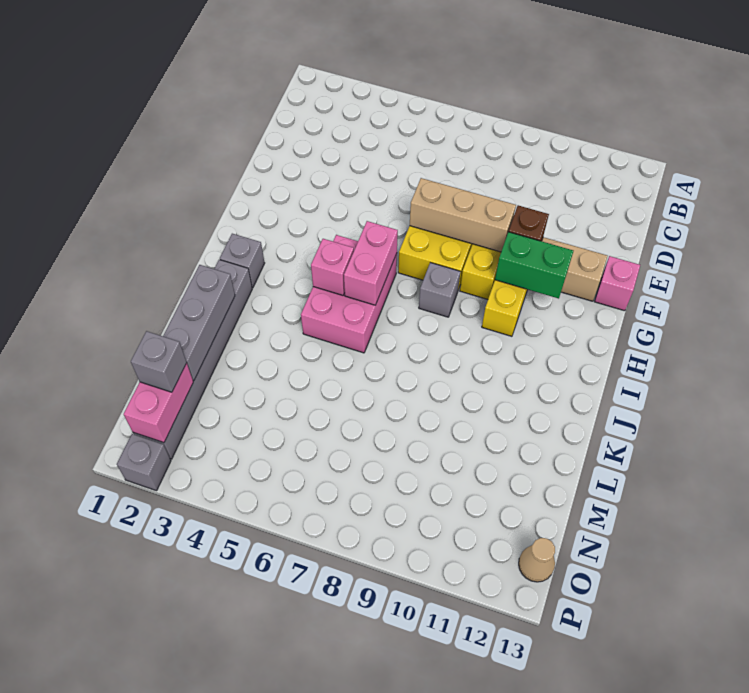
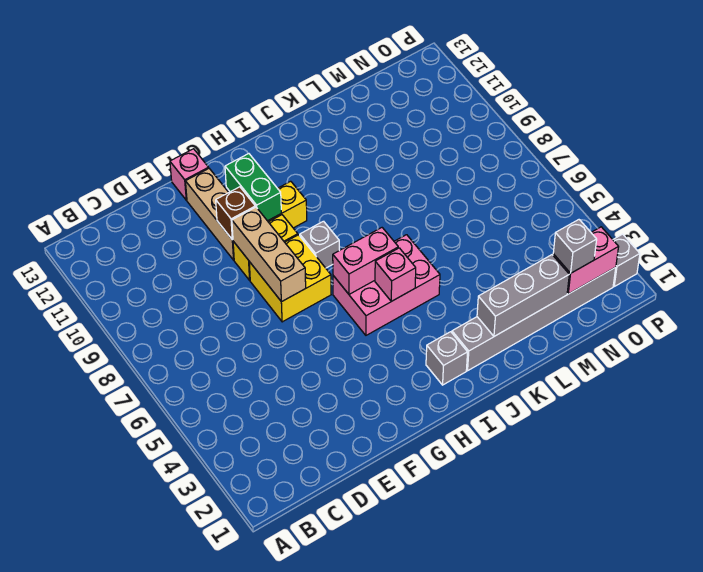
tan cone O13 level 1 -> none

